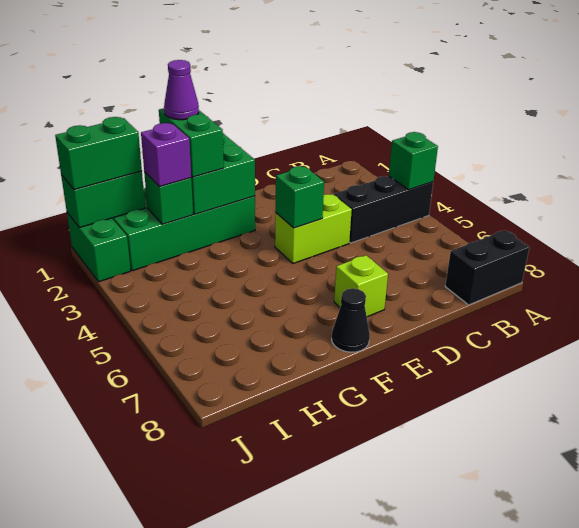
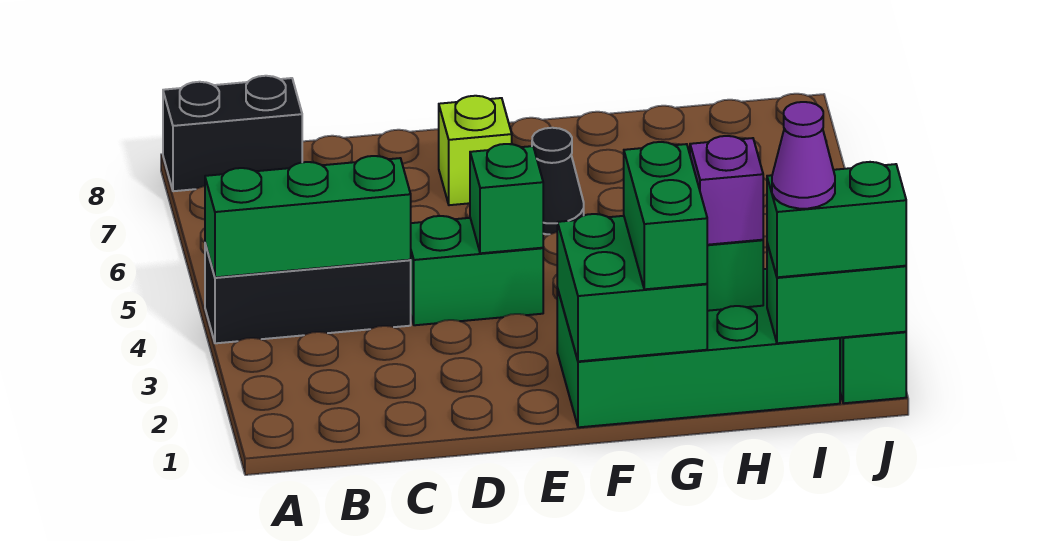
green brick A4 level 2 -> green brick A4:C4 level 2
lime brick D4:E4 level 1 -> green brick D4:E4 level 1
black cone F8 level 1 -> black cone F6 level 1
purple cone G1 level 4 -> purple cone I1 level 4

